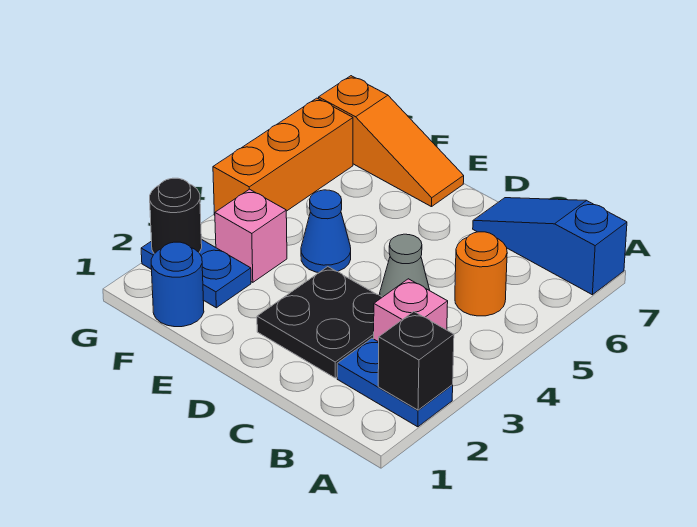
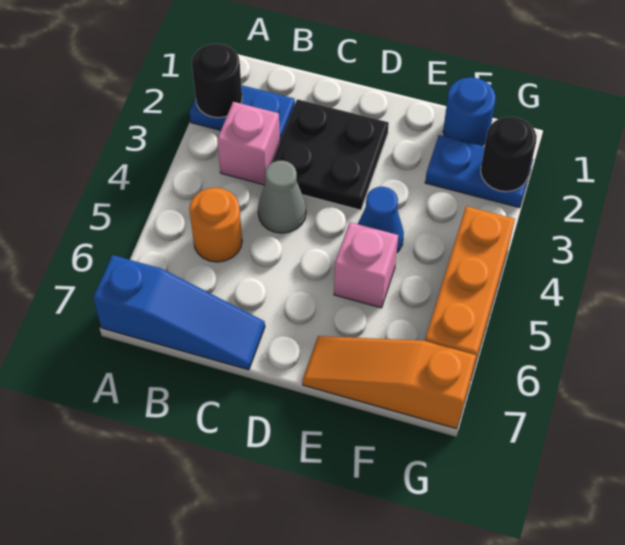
black brick A2 level 2 -> black round brick A2 level 2
pink brick F3 level 1 -> pink brick E5 level 1

